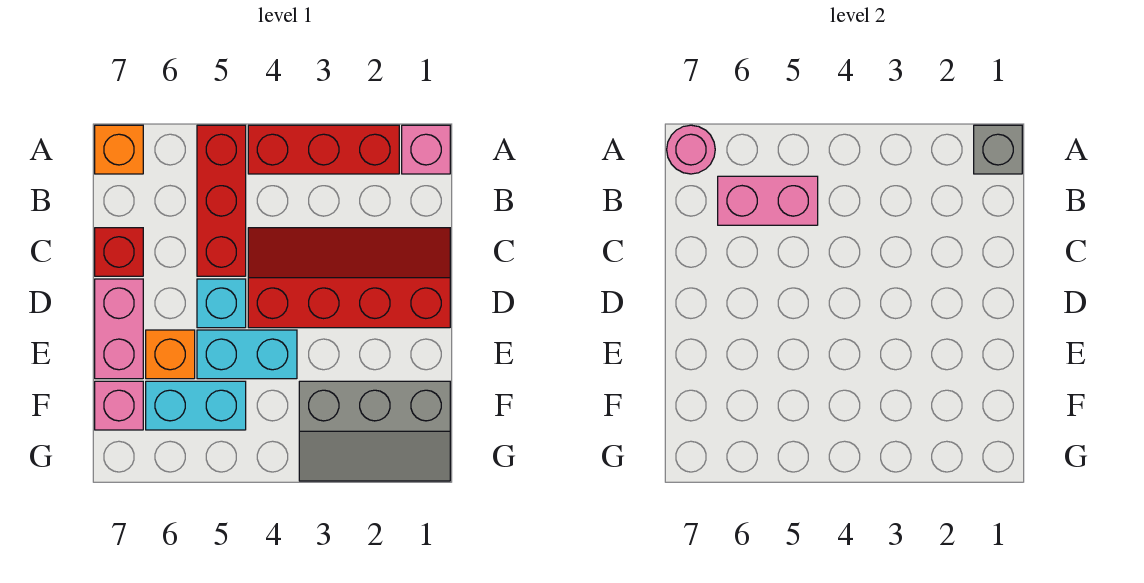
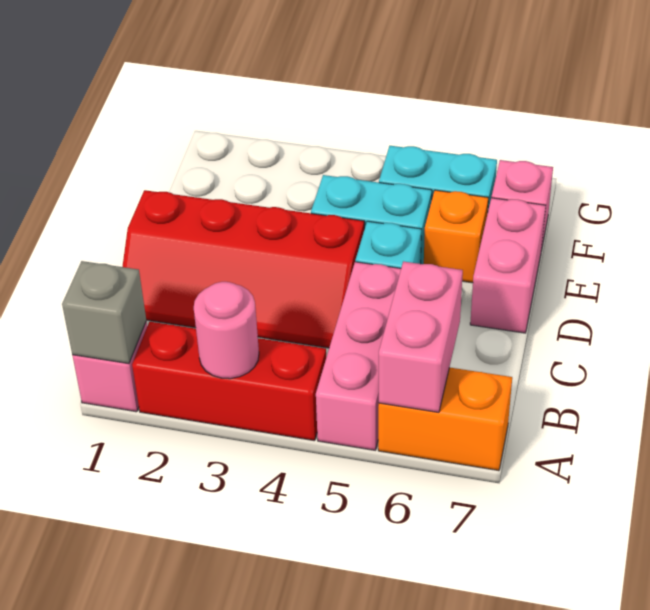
red brick A5:C5 level 1 -> pink brick A5:C5 level 1
orange brick A7 level 1 -> orange brick A6:A7 level 1
pink round brick A7 level 2 -> pink round brick A3 level 2
pink brick B5:B6 level 2 -> pink brick A6:B6 level 2
red brick C7 level 1 -> none
grey slope F1:G3 level 1 top F -> none

